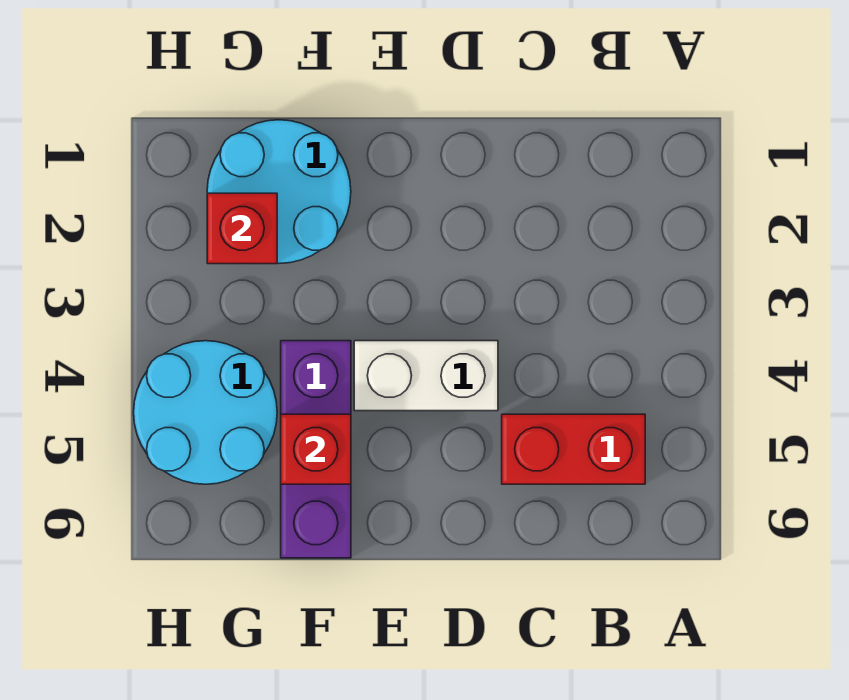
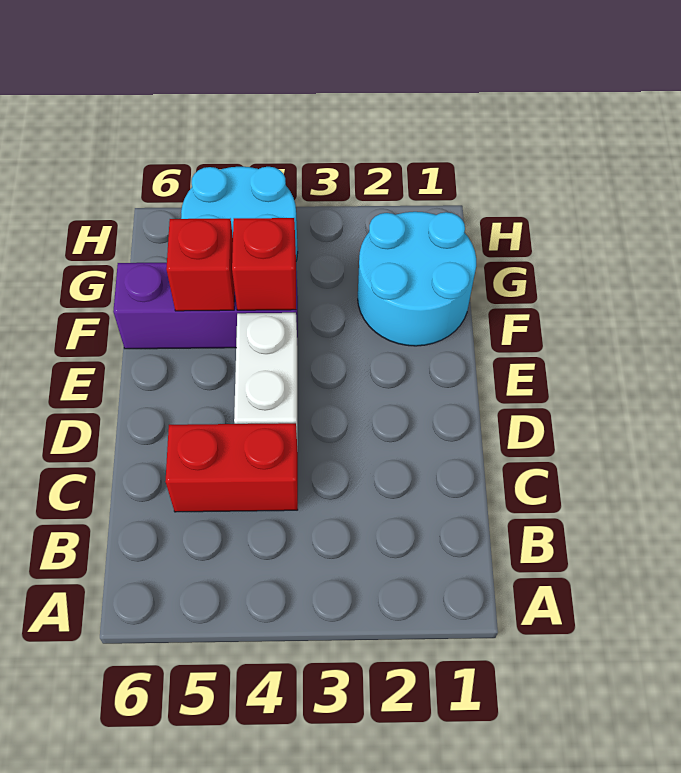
red brick B5:C5 level 1 -> red brick C4:C5 level 1
red brick G2 level 2 -> red brick F4 level 2

